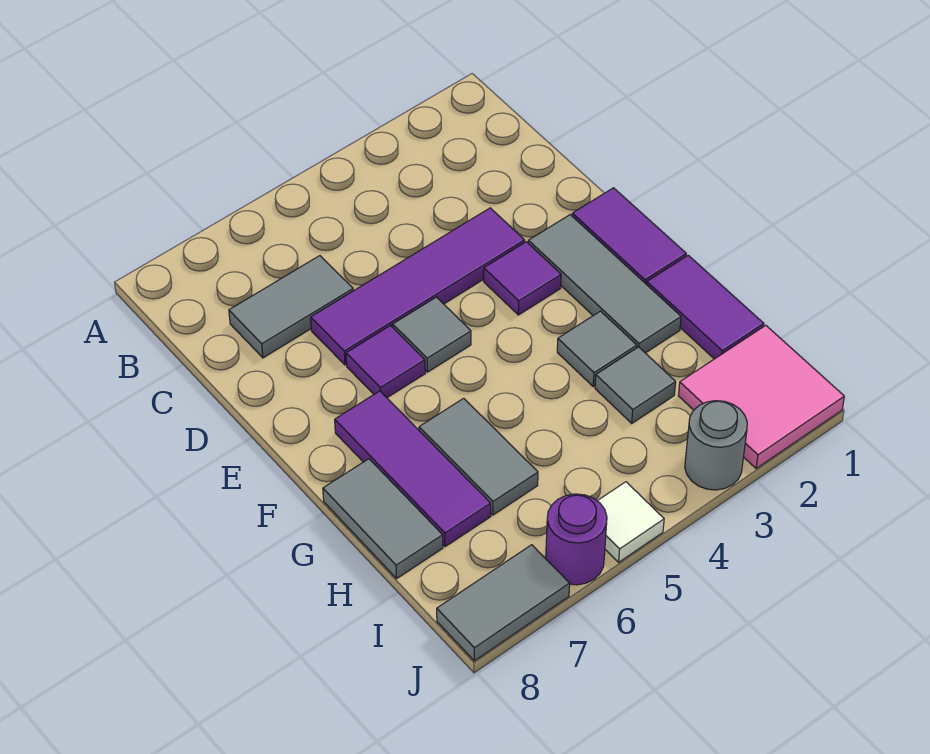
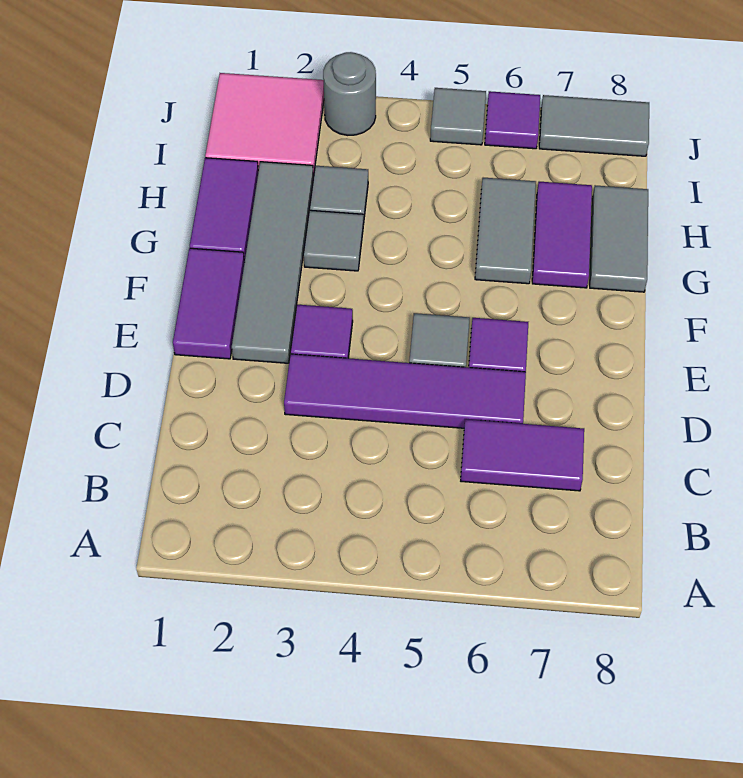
grey tile C6:C7 level 1 -> purple tile C6:C7 level 1
grey tile E2:G2 level 1 -> grey tile E2:H2 level 1
purple tile F7:H7 level 1 -> purple tile G7:H7 level 1
white tile J5 level 1 -> grey tile J5 level 1
purple round brick J6 level 1 -> purple tile J6 level 1

